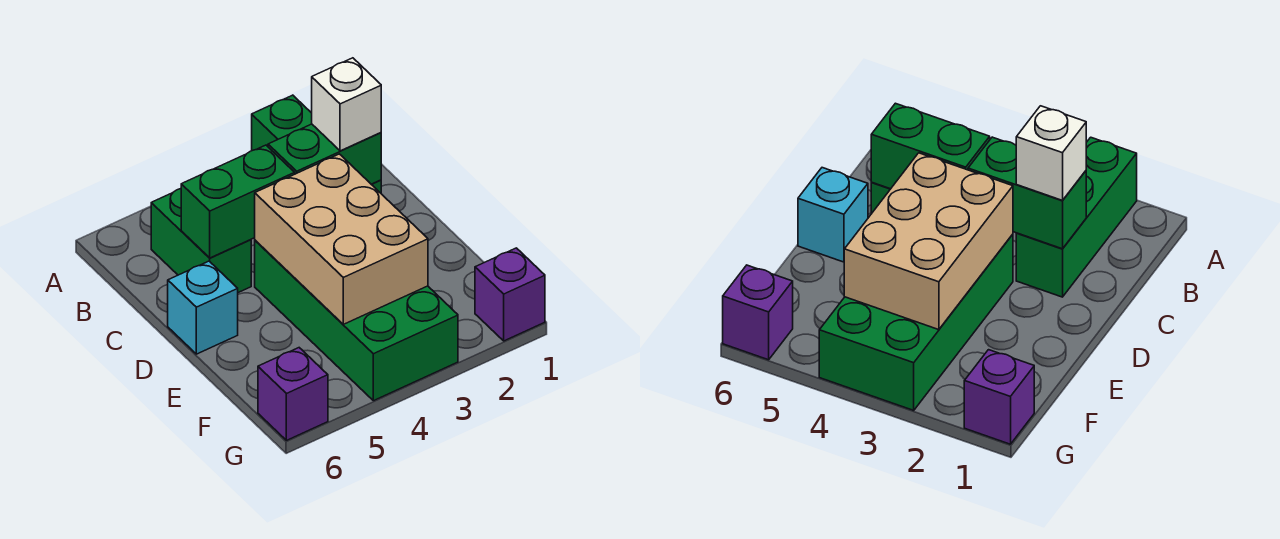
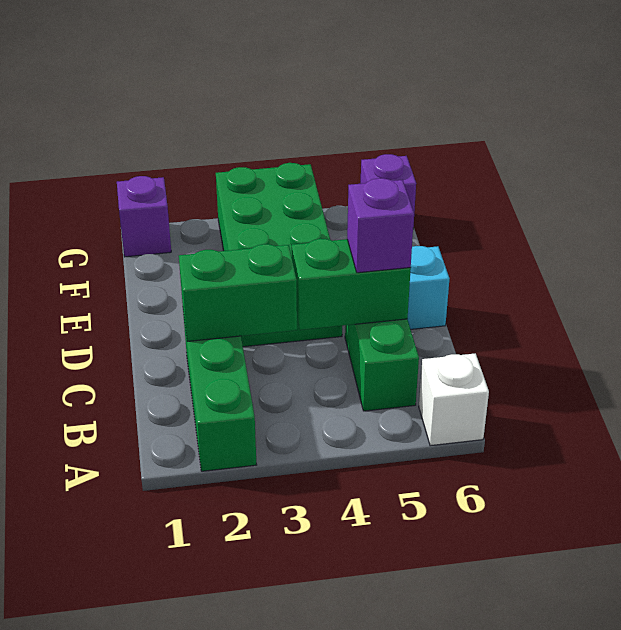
white brick C2 level 3 -> white brick A6 level 1
none -> purple brick C5 level 3
tan brick D3:F4 level 2 -> none

